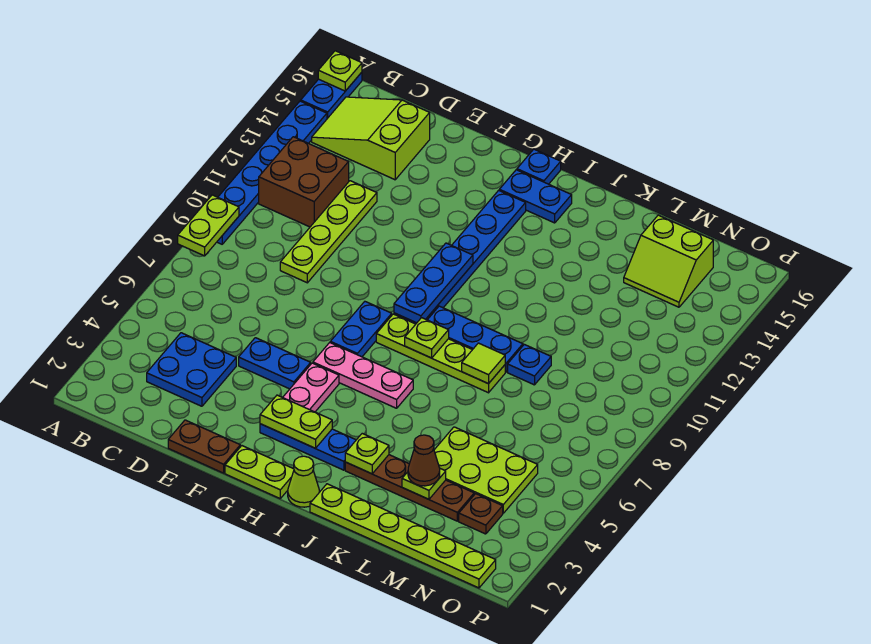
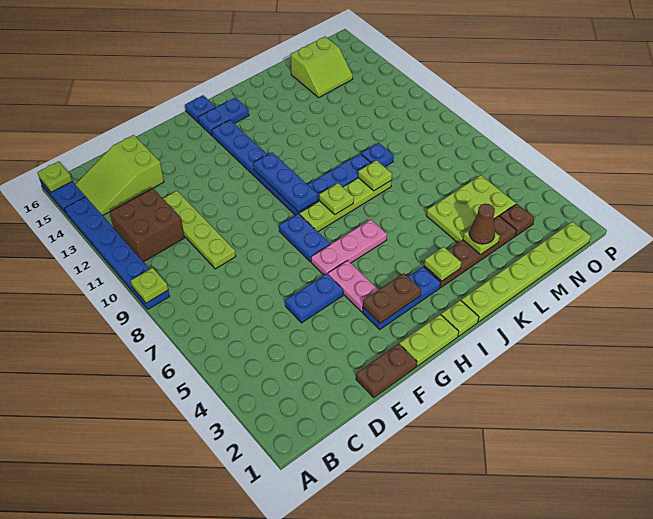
lime plate A8:A9 level 2 -> lime plate A9 level 2
blue plate C3:D4 level 1 -> none
lime plate G3:H3 level 2 -> brown plate G3:H3 level 2
lime cone I1 level 1 -> lime plate I1 level 1
lime tile K8 level 2 -> lime plate K8 level 2

